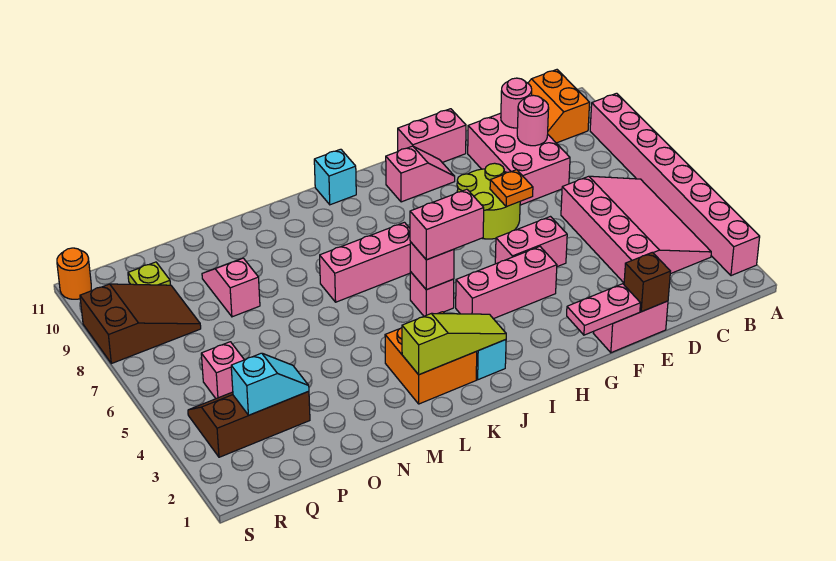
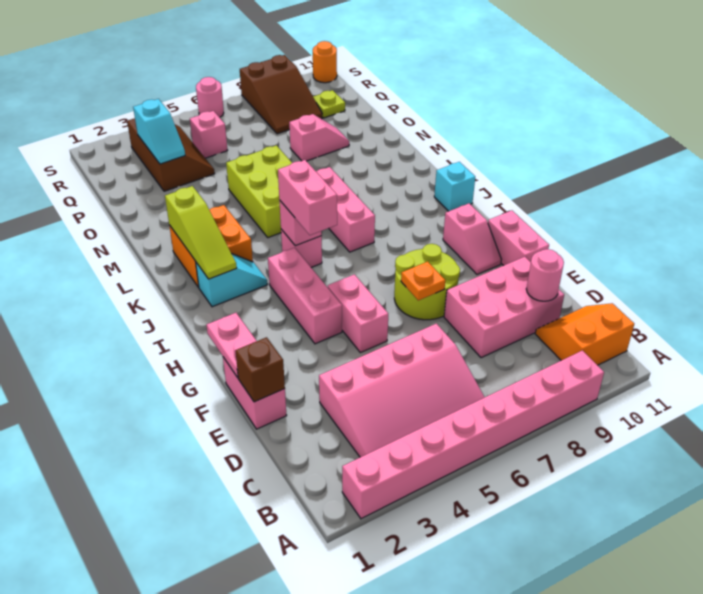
pink round brick D9 level 2 -> pink round brick S6 level 1
none -> lime brick L5:N6 level 1

